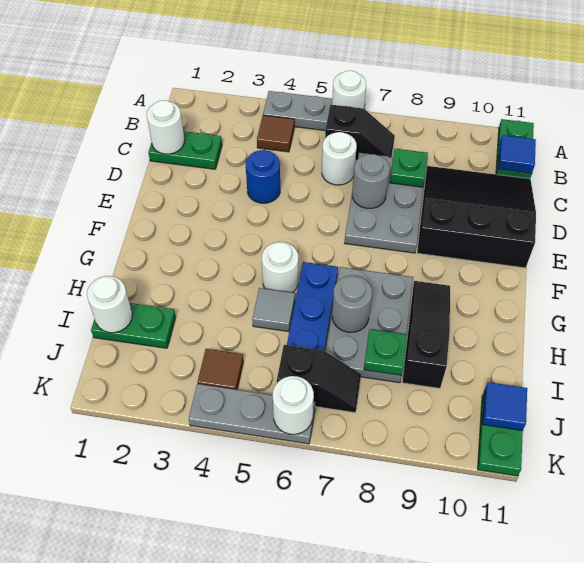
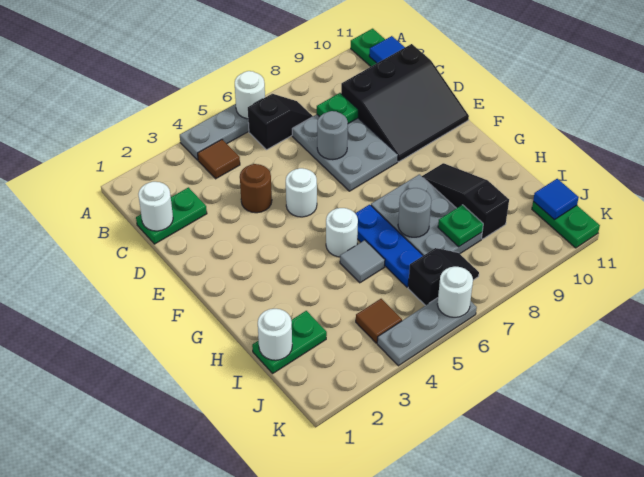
white round brick C6 level 1 -> white round brick E5 level 1
black slope C9:E11 level 1 top E -> black slope C9:E11 level 1 top C
blue round brick D4 level 1 -> brown round brick D4 level 1

